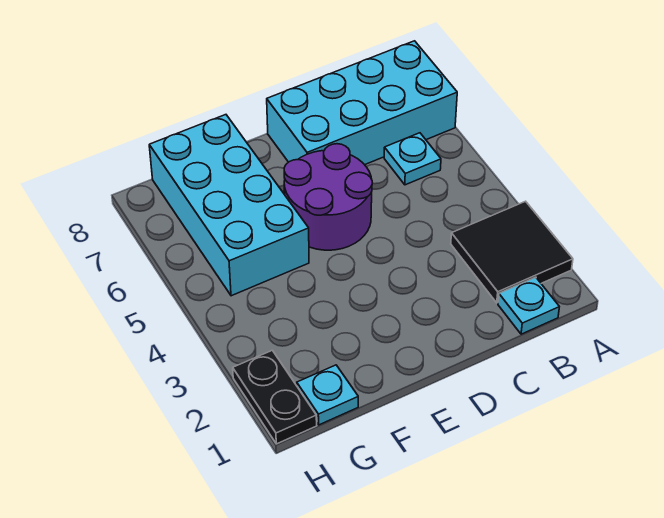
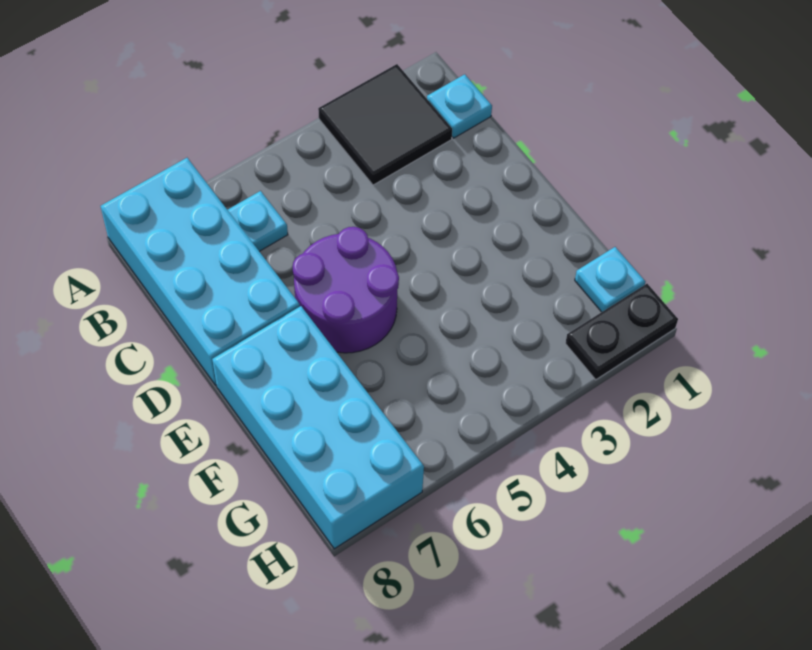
cyan brick F5:G8 level 1 -> cyan brick E7:H8 level 1

